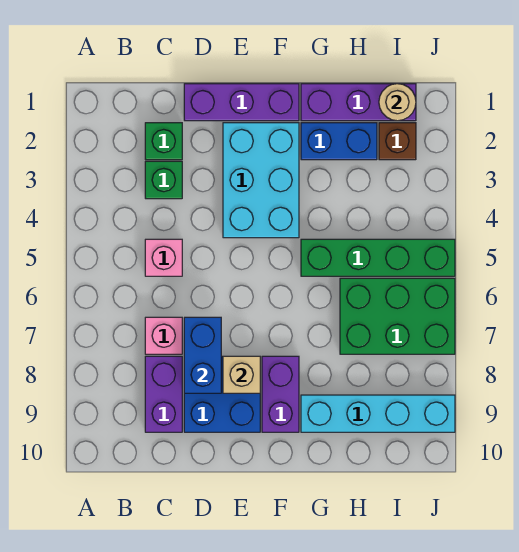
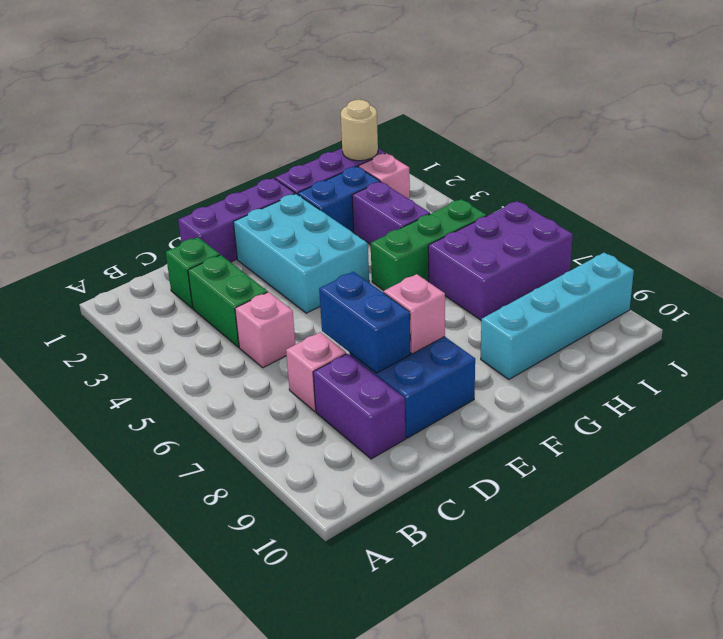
green brick C3 level 1 -> green brick C3:C4 level 1
tan brick E8 level 2 -> pink brick E8 level 2
purple brick F8:F9 level 1 -> purple brick H3:H4 level 1
green brick G5:J5 level 1 -> green brick G5:I5 level 1
green brick H6:J7 level 1 -> purple brick H6:J7 level 1
brown brick I2 level 1 -> pink brick I2 level 1

